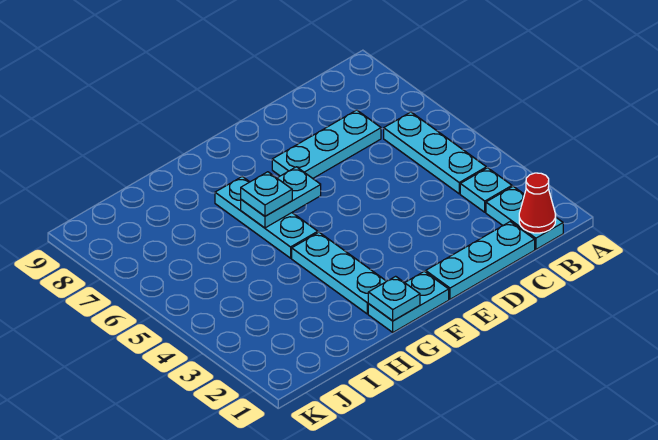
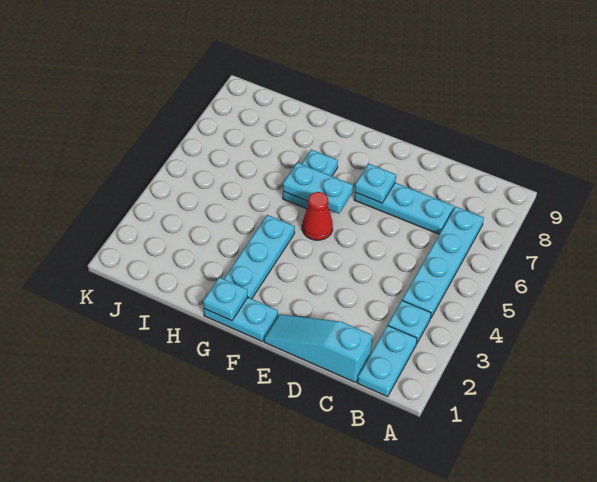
red cone B1 level 2 -> red cone F5 level 1
cyan plate B4:B6 level 1 -> cyan plate B4:B7 level 1
cyan plate C1:E1 level 1 -> cyan slope C1:E1 level 1 top C
cyan plate G5:G7 level 1 -> cyan plate G6:G7 level 1
cyan plate G6 level 3 -> cyan plate E7 level 2

